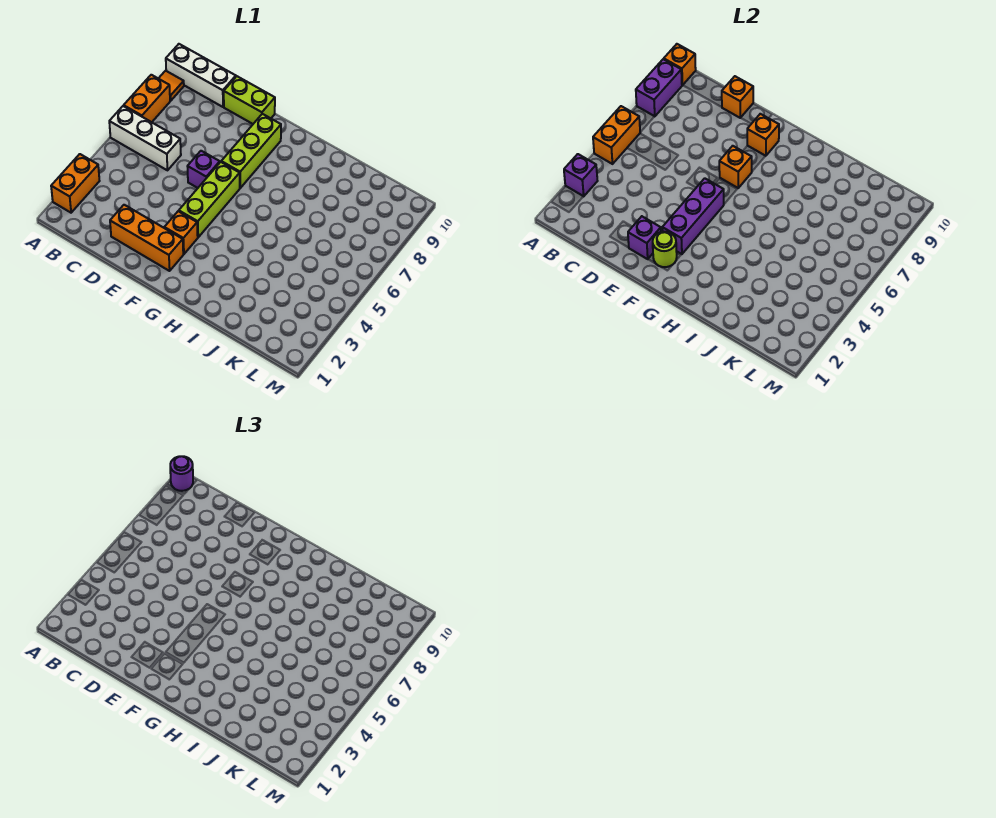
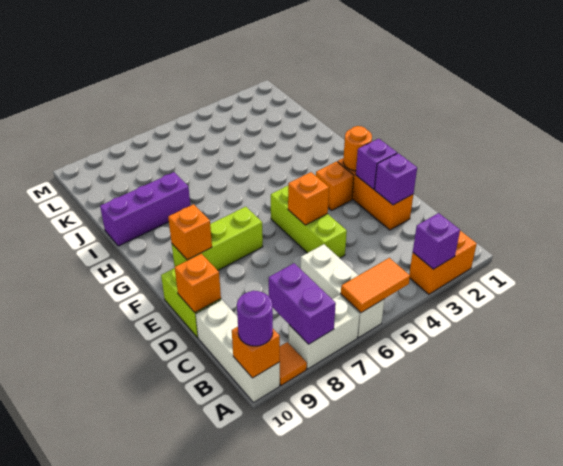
orange brick A5:A6 level 2 -> orange tile A5:A6 level 2
orange brick A7:A8 level 1 -> white brick A7:A8 level 1
purple brick A8:A9 level 2 -> purple brick A8:B8 level 2
purple brick E6 level 1 -> purple brick D2 level 2
lime round brick F2 level 2 -> orange round brick F2 level 2
purple brick F3:F5 level 2 -> purple brick I8:I10 level 1
lime brick F4:F6 level 1 -> lime brick D5:F5 level 1
orange brick F7 level 2 -> orange brick E5 level 2

